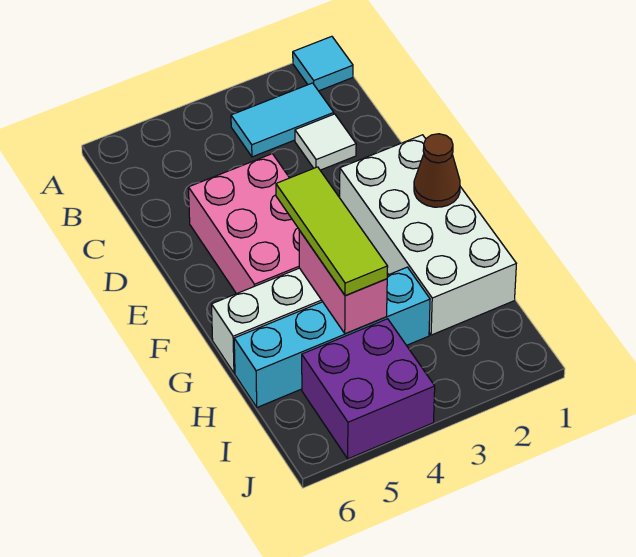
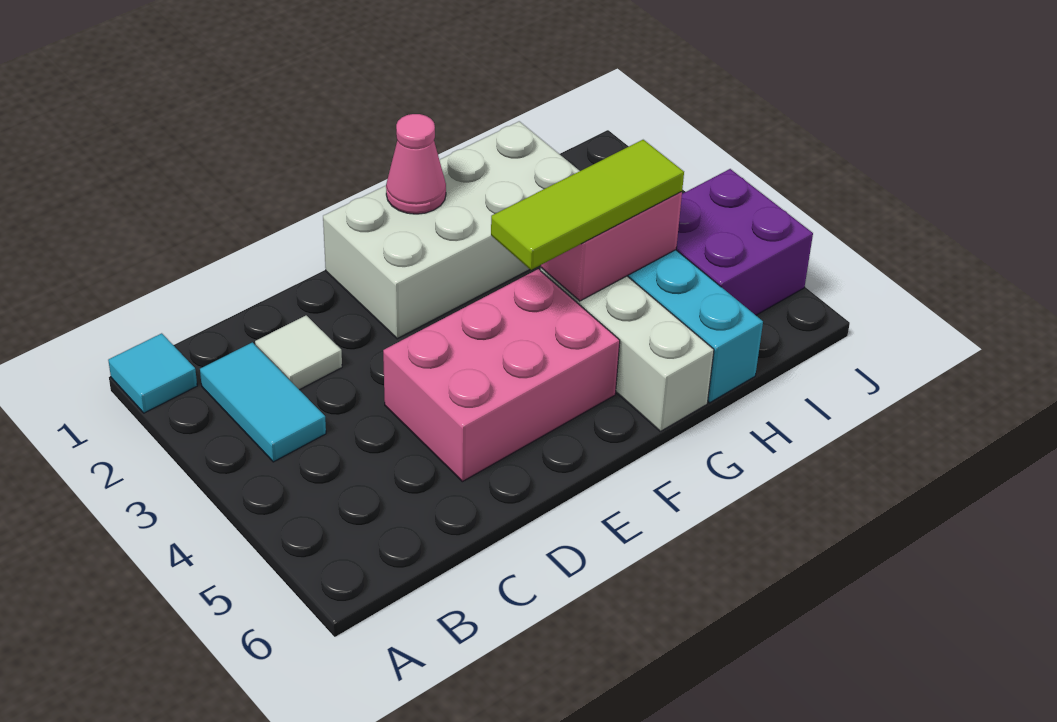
brown cone F1 level 2 -> pink cone F1 level 2

